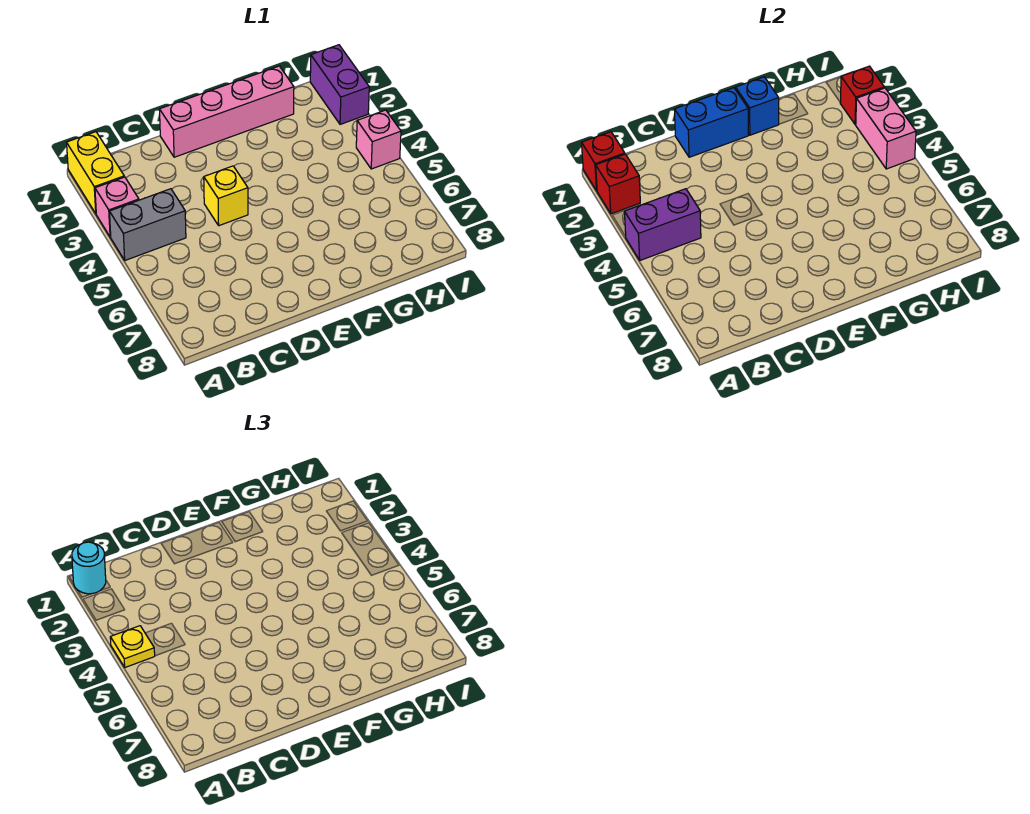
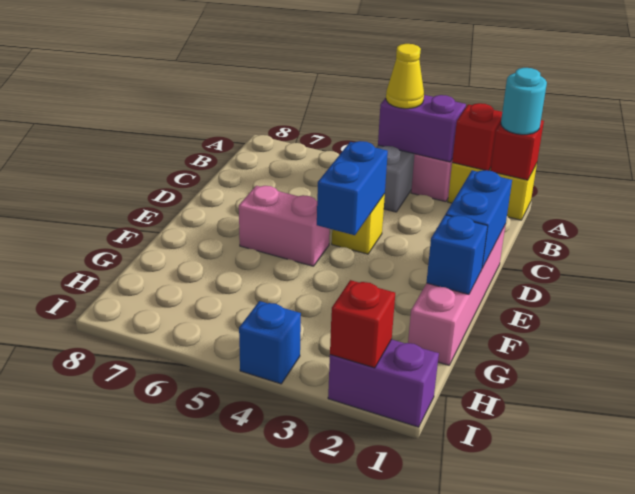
purple brick A4:B4 level 2 -> purple brick A3:A4 level 2
yellow plate A4 level 3 -> yellow cone A4 level 3
none -> blue brick D4:E4 level 2
pink brick I3:I4 level 2 -> pink brick E5:E6 level 1
pink brick I4 level 1 -> blue brick I4 level 1

